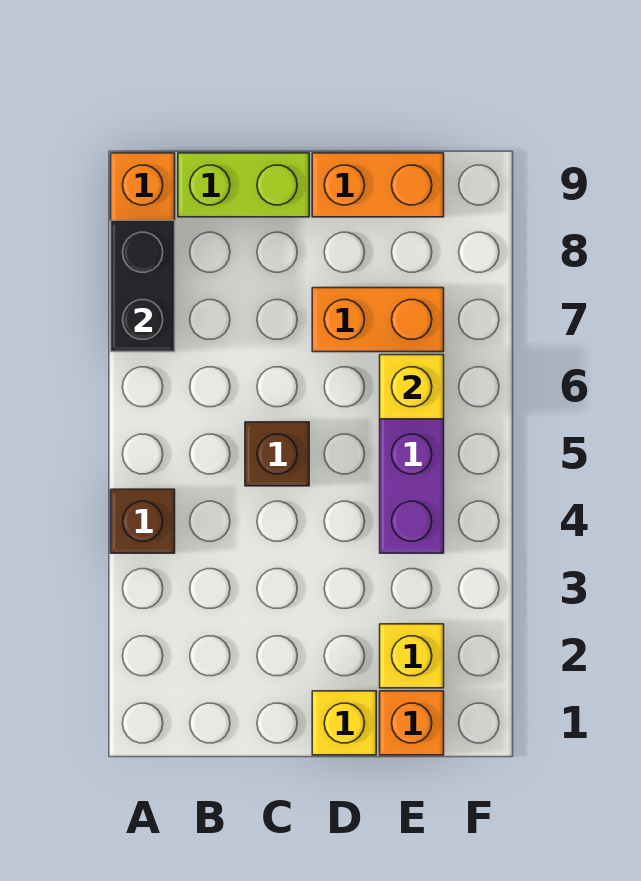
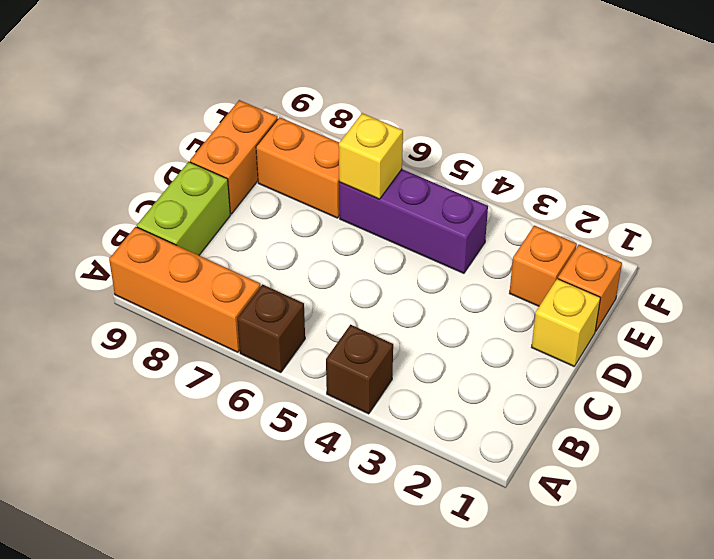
black brick A7:A8 level 2 -> none
brown brick C5 level 1 -> brown brick A6 level 1
orange brick D7:E7 level 1 -> orange brick E7:E8 level 1
yellow brick E2 level 1 -> orange brick E2 level 1

